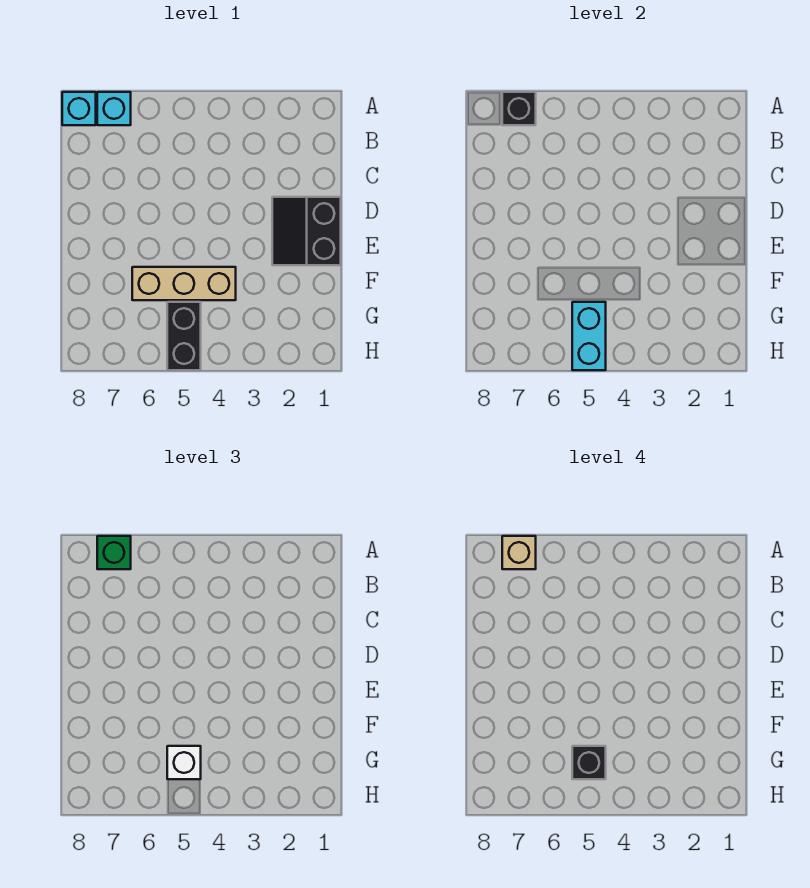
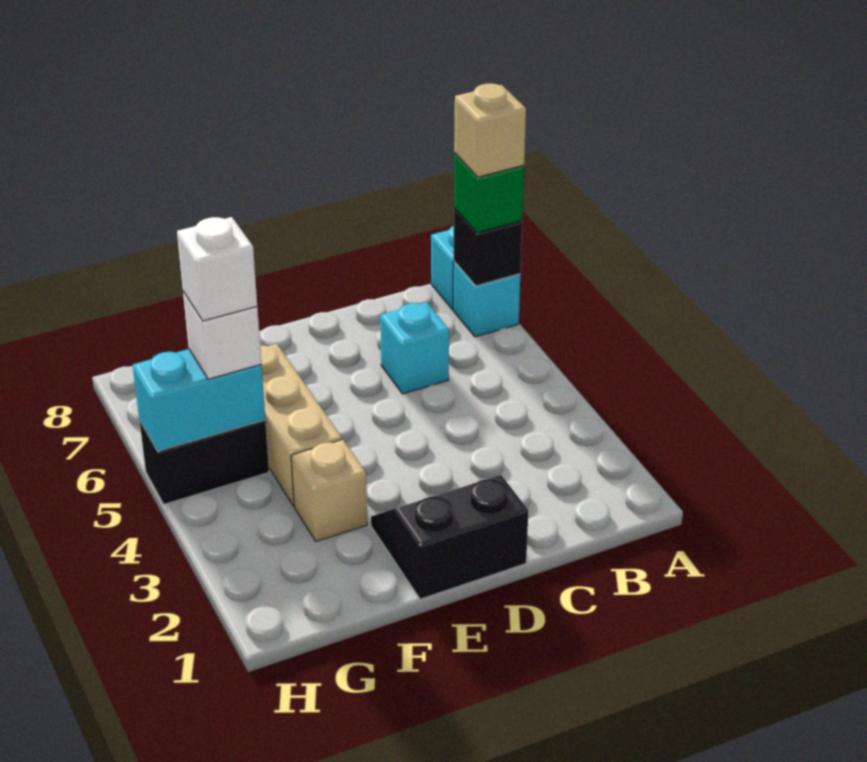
none -> cyan brick C6 level 1
none -> tan brick F3 level 1
black brick G5 level 4 -> white brick G5 level 4

